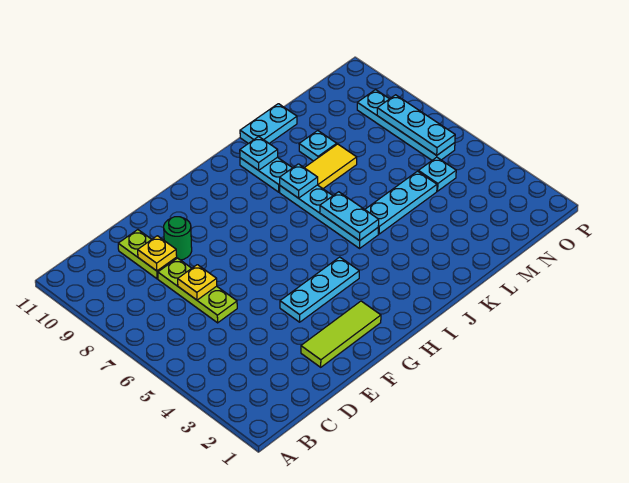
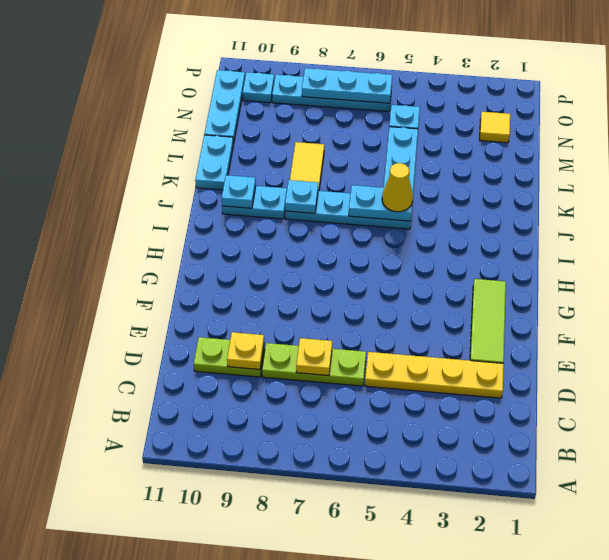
none -> yellow plate D2:D5 level 1
green round brick E9 level 1 -> none
cyan plate F4:H4 level 1 -> cyan plate M11:O11 level 1
none -> yellow cone J5 level 3
cyan plate L9 level 1 -> cyan plate O10 level 1
none -> yellow tile N2 level 1

